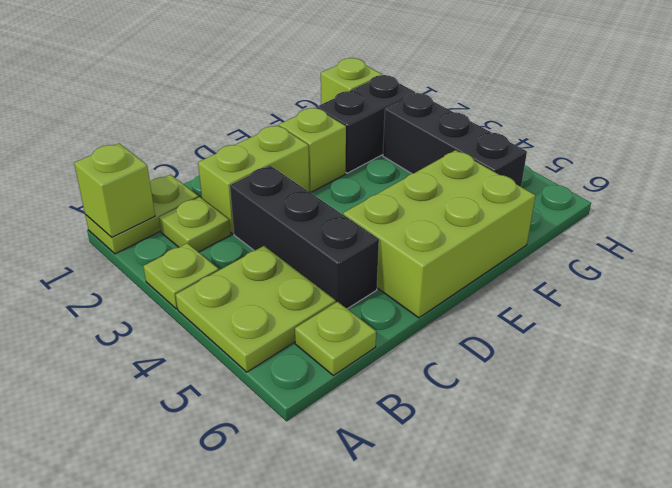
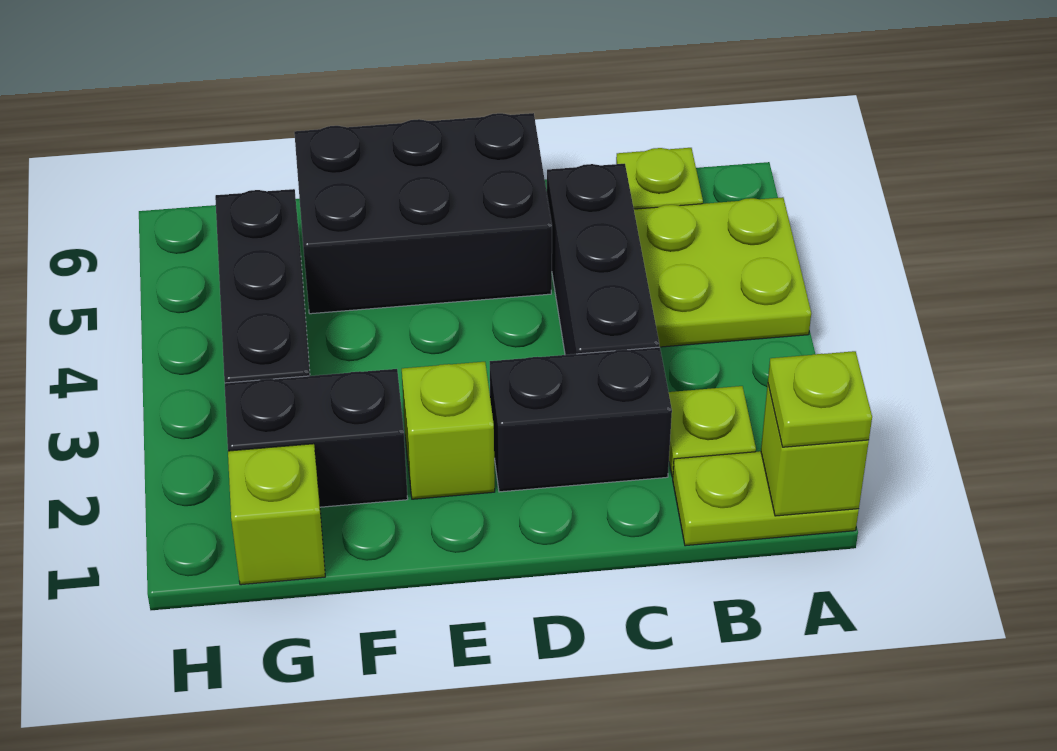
lime plate A3 level 1 -> lime plate A1 level 3
lime brick C2:D2 level 1 -> black brick C2:D2 level 1
lime brick D5:F6 level 1 -> black brick D5:F6 level 1

